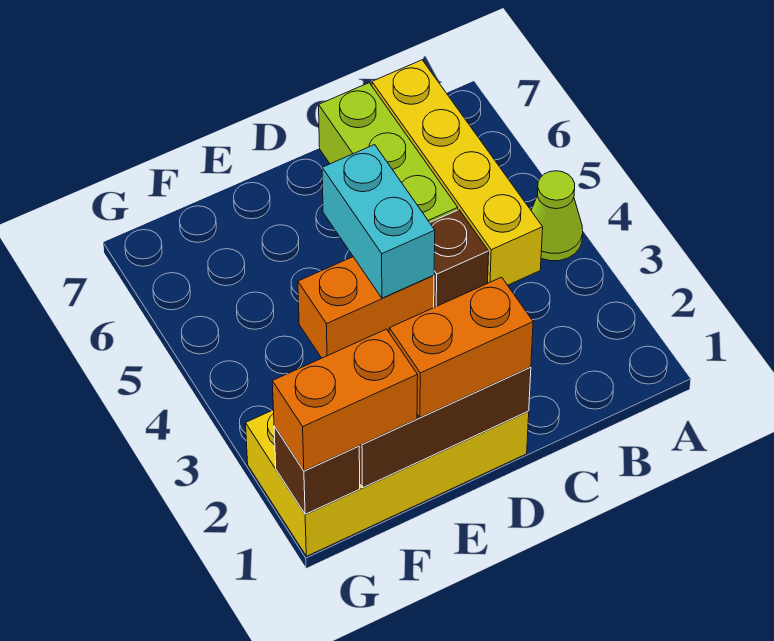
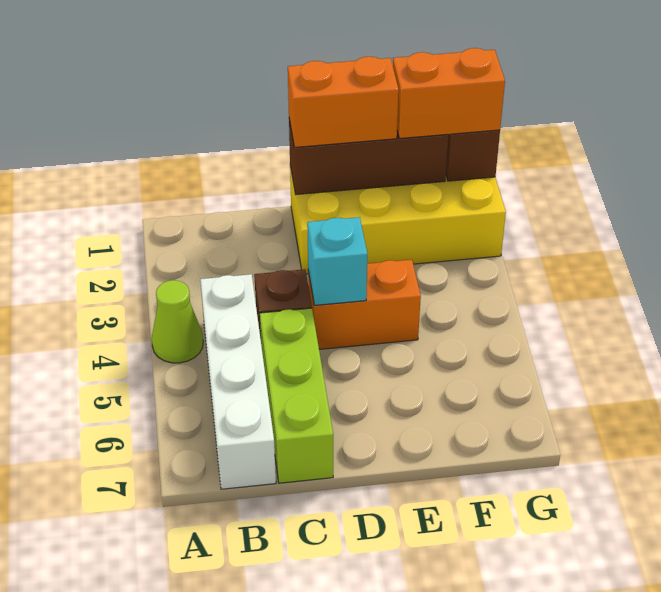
yellow brick B4:B7 level 1 -> white brick B4:B7 level 1
cyan brick D4:D5 level 2 -> cyan brick D4 level 2

